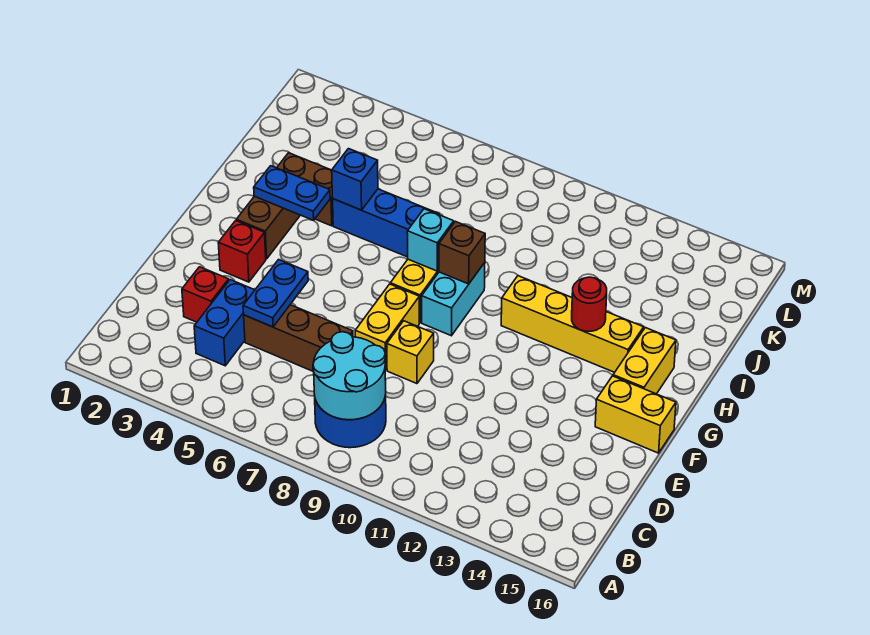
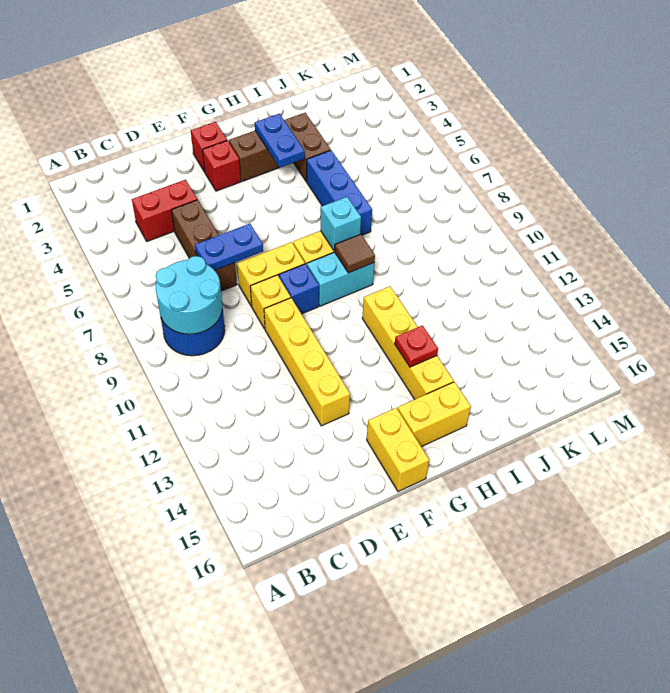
blue brick C4:D4 level 1 -> red brick C4:D4 level 1
red brick D3 level 1 -> red brick F2 level 1
blue plate D5:E5 level 2 -> blue plate D7:E7 level 2
none -> yellow brick E10:E13 level 1
brown brick H9 level 2 -> brown tile H9 level 2
red round brick H13 level 2 -> red plate H13 level 2
blue brick I5 level 2 -> blue brick F9 level 1

